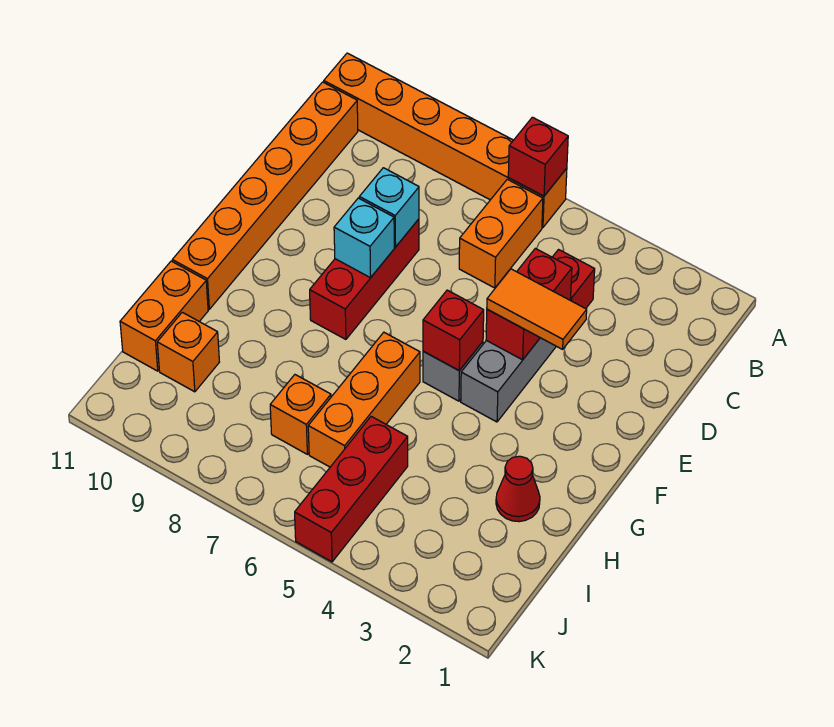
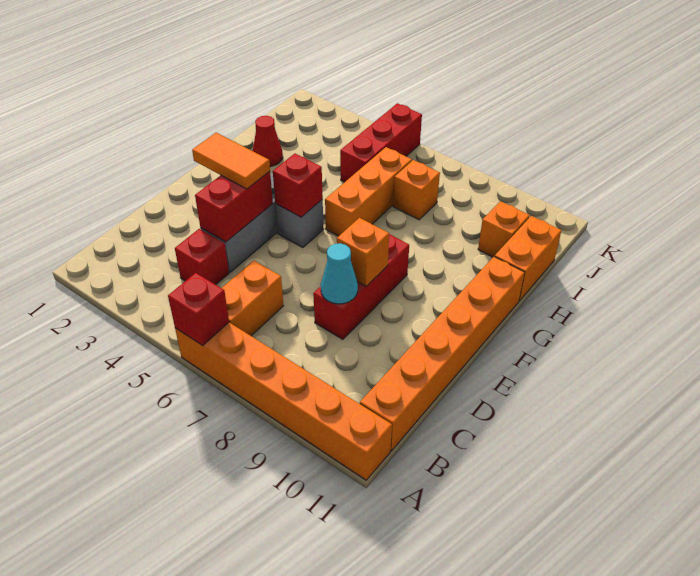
cyan brick D8 level 2 -> cyan cone D8 level 2
cyan brick E8 level 2 -> orange brick E8 level 2

